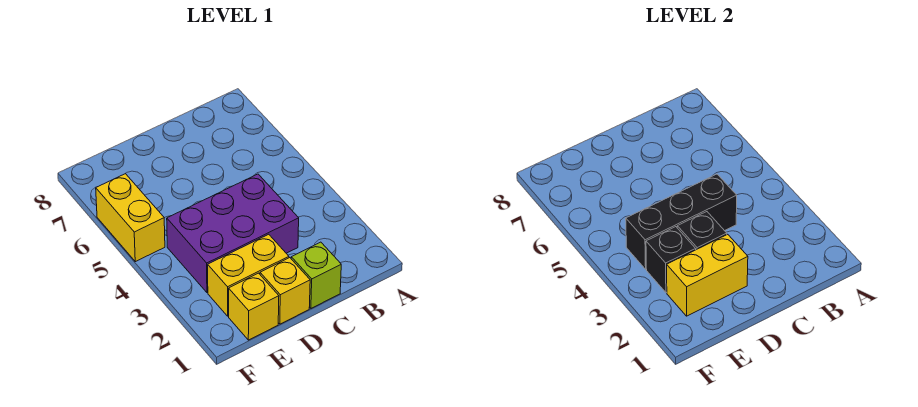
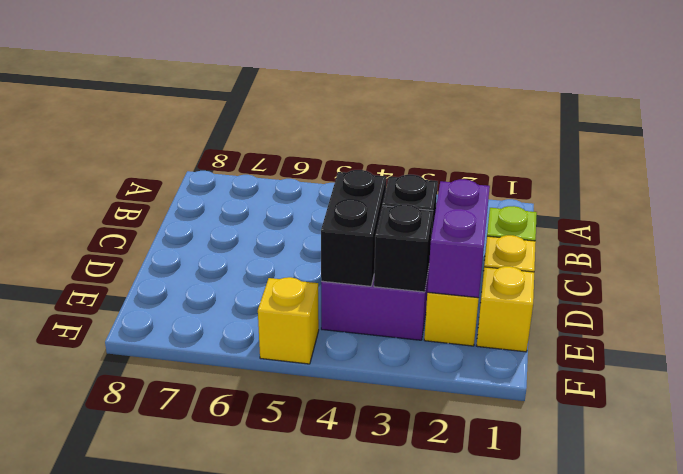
black brick C4:E4 level 2 -> black brick D4:E4 level 2
yellow brick D2:E2 level 2 -> purple brick D2:E2 level 2
yellow brick F5:F6 level 1 -> yellow brick F5 level 1

